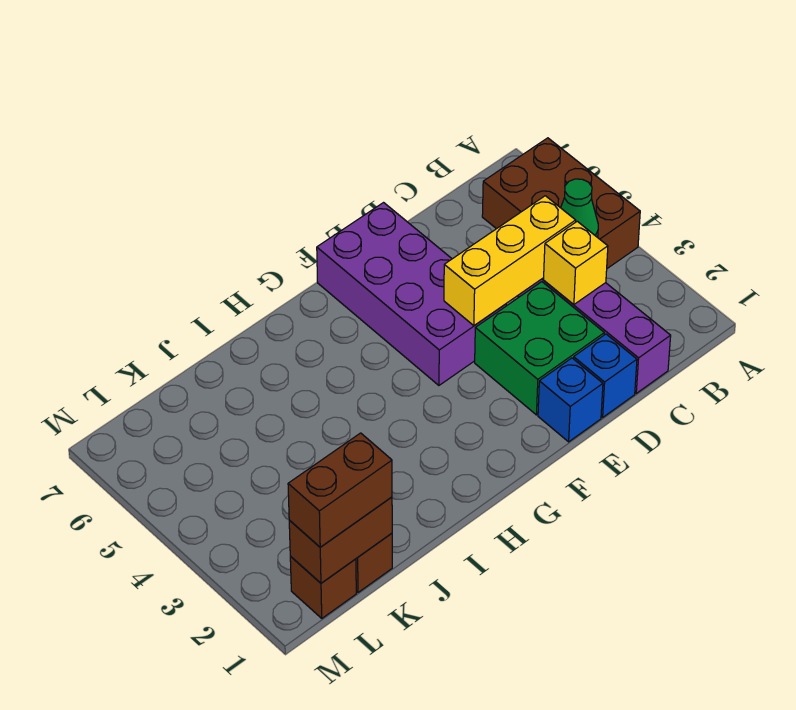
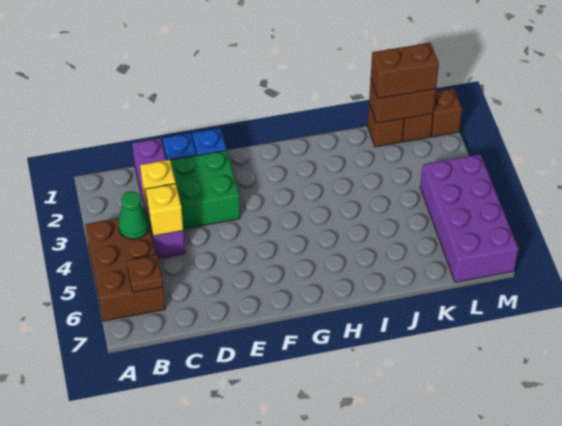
none -> brown plate B6 level 2
yellow brick C4:E4 level 2 -> yellow brick C4 level 2
purple brick E4:F7 level 1 -> purple brick L4:M7 level 1
none -> brown brick M1 level 1

